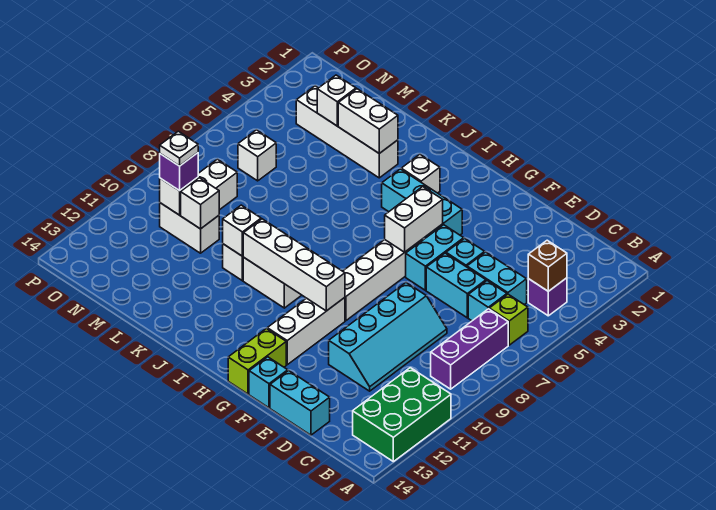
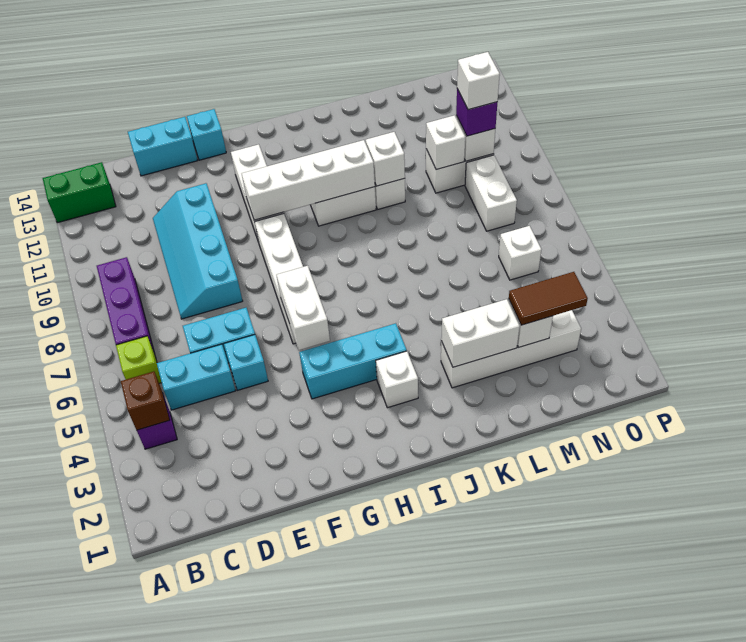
green brick A11:B13 level 1 -> green brick A13:B13 level 1
cyan brick C6 level 1 -> none
cyan brick F5:F6 level 1 -> none
lime brick G13:G14 level 1 -> none
none -> brown tile M3:N3 level 3
white plate N10 level 4 -> white brick N10 level 4

